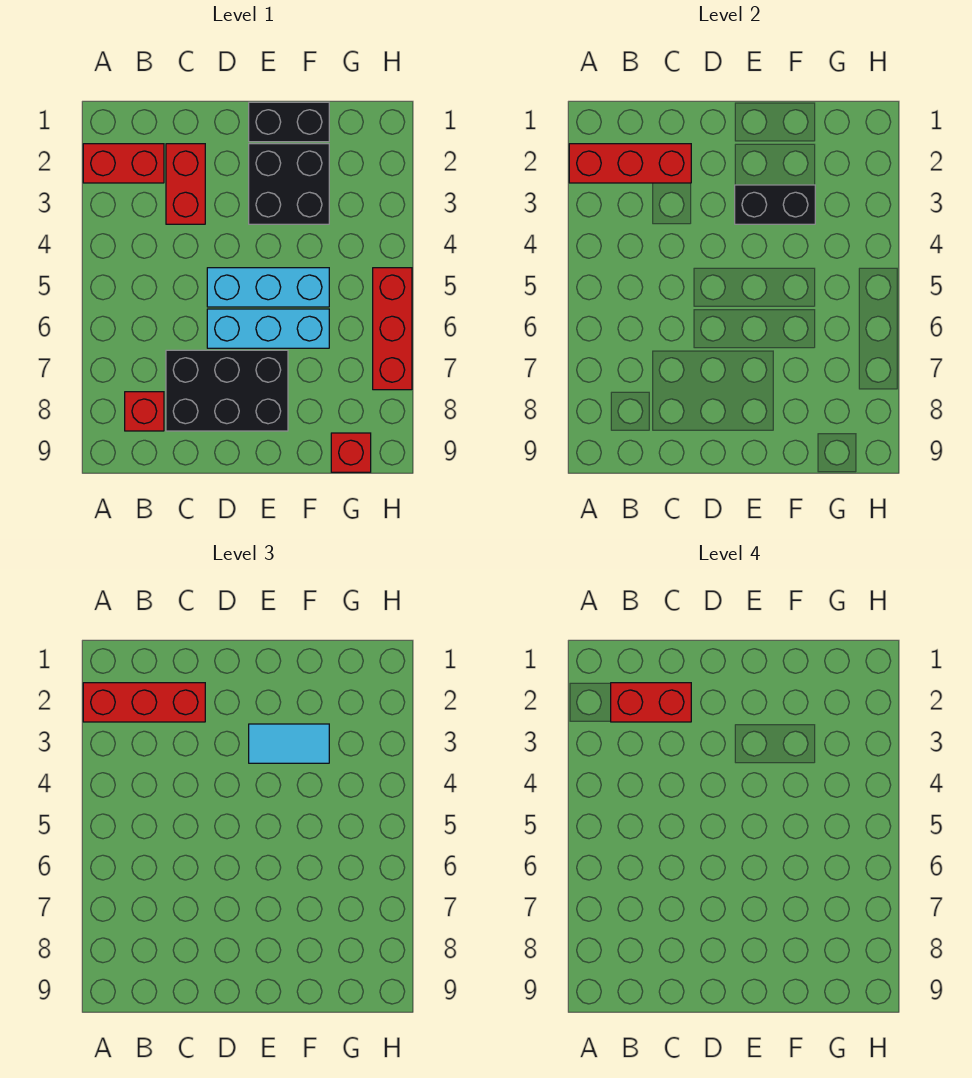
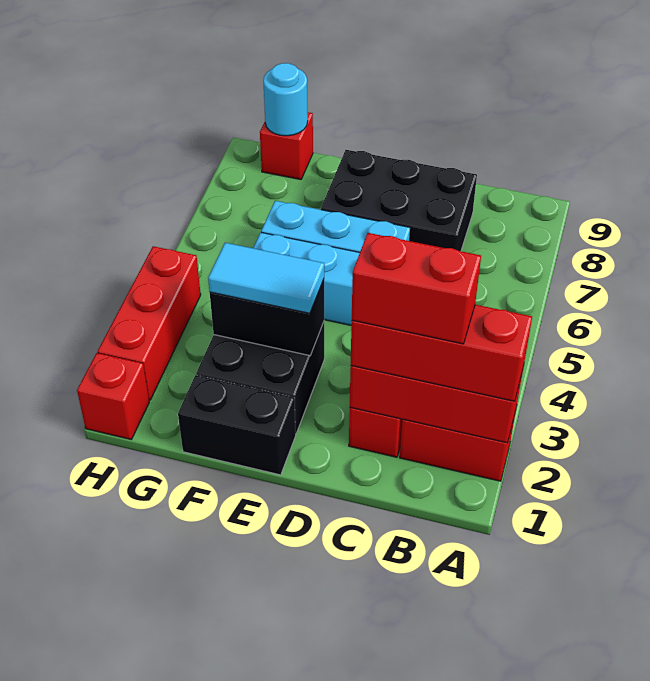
red brick B8 level 1 -> red brick H1 level 1
none -> cyan round brick G9 level 2
red brick H5:H7 level 1 -> red brick H2:H4 level 1

